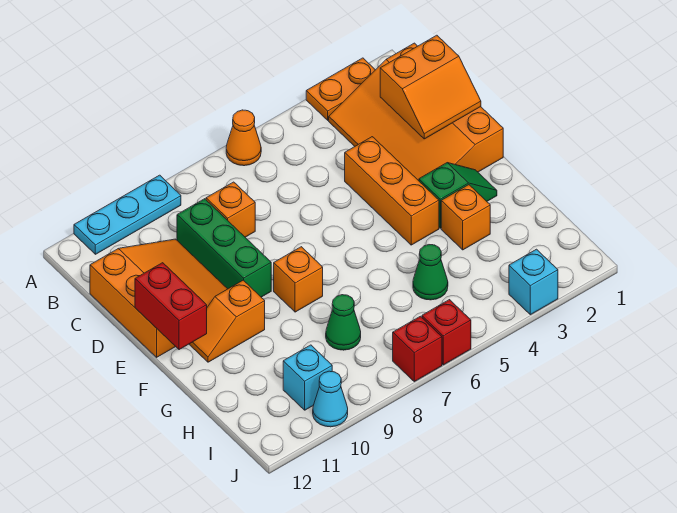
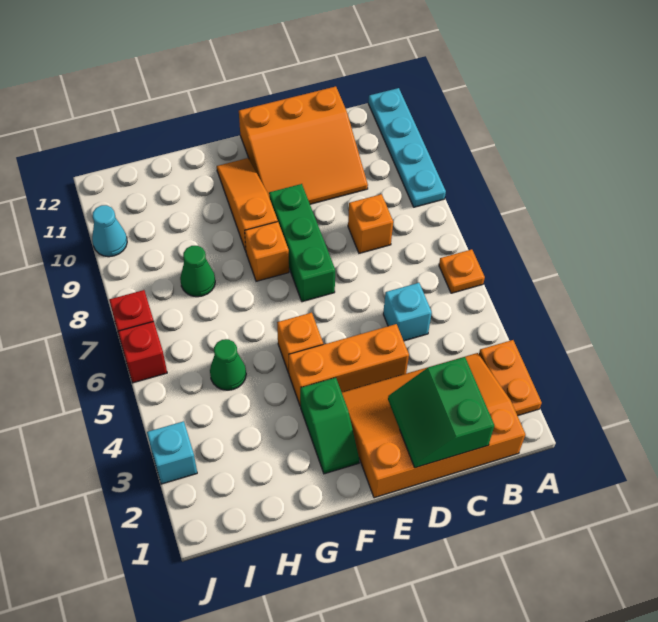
orange cone A6 level 1 -> orange plate A6 level 1
cyan plate A9:A11 level 1 -> cyan plate A9:A12 level 1
orange slope C1:D2 level 2 top C -> green slope C1:D2 level 2 top C
green brick C9:E9 level 1 -> green brick E7:E9 level 1
red brick E12:F12 level 2 -> none
orange slope F10:F11 level 1 top 10 -> orange slope F9:F11 level 1 top 9
orange brick G3 level 1 -> orange brick F5 level 1
cyan brick I10 level 1 -> cyan brick C5 level 1

